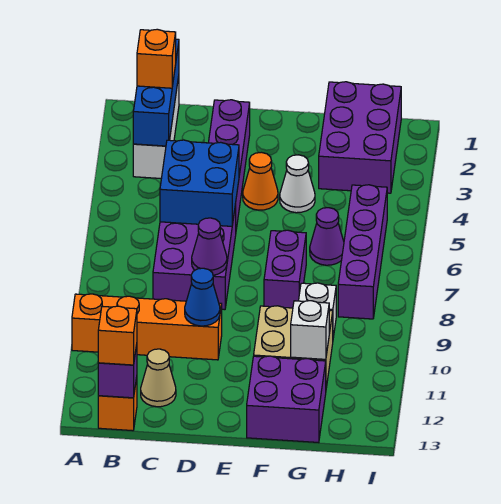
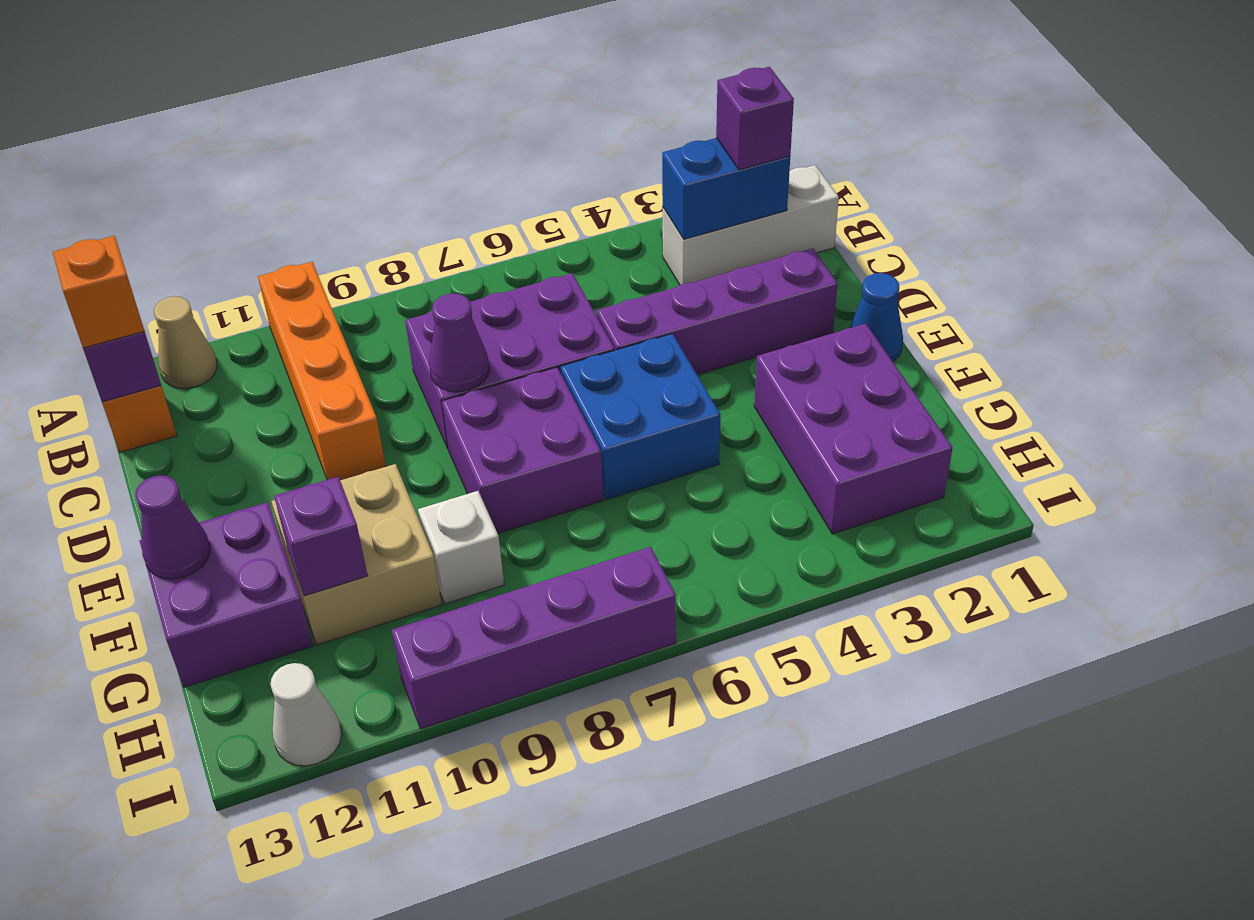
blue brick B1:B3 level 2 -> blue brick B2:B3 level 2
orange brick B2 level 3 -> purple brick B2 level 3
blue brick C5:D6 level 2 -> blue brick E5:F6 level 1
tan cone C12 level 1 -> tan cone A12 level 1
blue cone D10 level 2 -> blue cone E1 level 1
orange cone E4 level 1 -> none
white cone F4 level 1 -> white cone I12 level 1
purple brick F7:F8 level 1 -> purple brick E7:F8 level 1
purple brick G1:H3 level 1 -> purple brick F2:H3 level 1
purple cone G6 level 1 -> purple cone F13 level 2
white brick G11 level 2 -> purple brick G11 level 2
purple brick H5:H8 level 1 -> purple brick I7:I10 level 1

